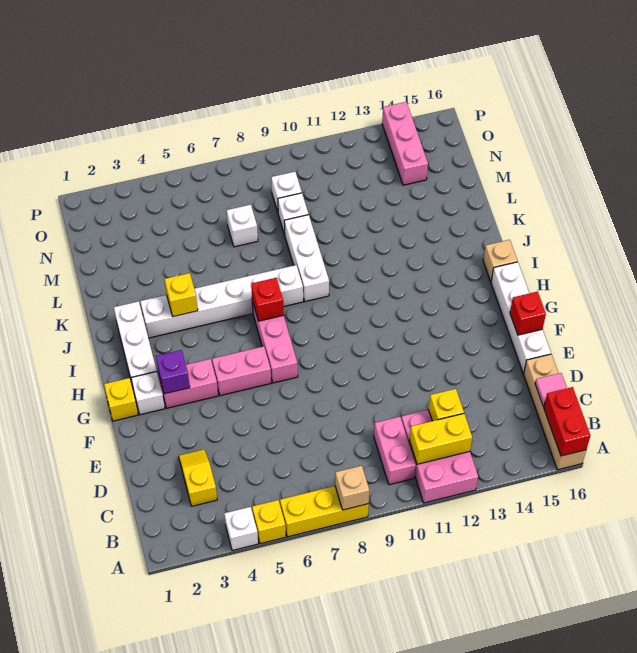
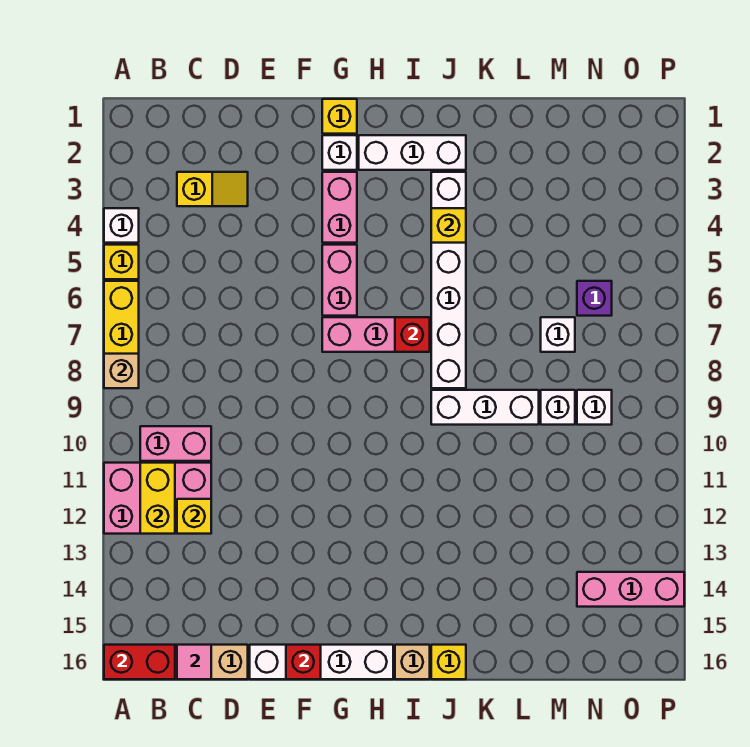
purple brick G3 level 2 -> purple brick N6 level 1
none -> yellow brick J16 level 1

